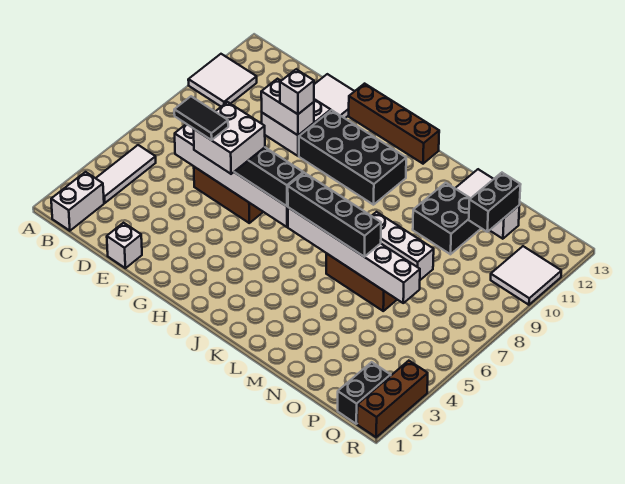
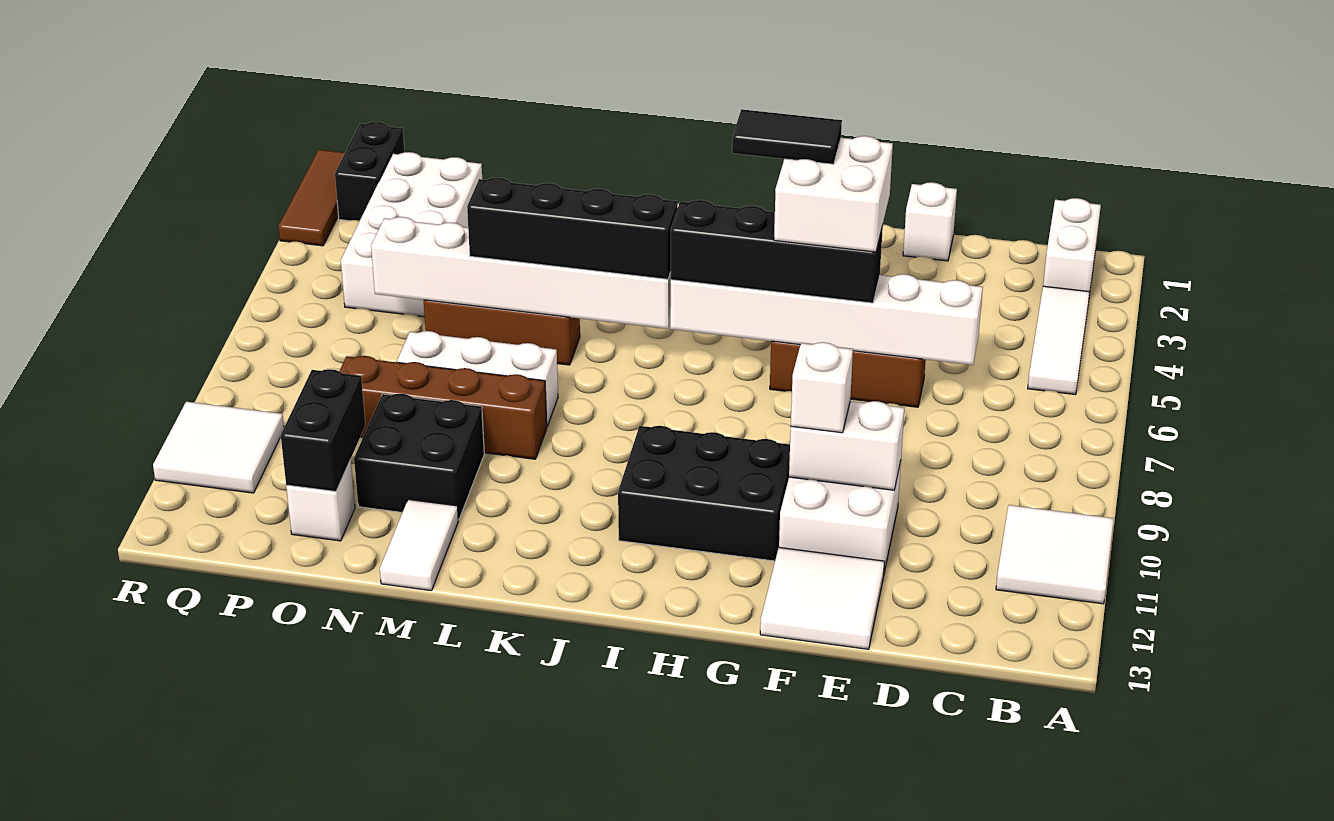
black tile E5:F5 level 5 -> black tile G5:H5 level 5
black brick G10:J11 level 1 -> black brick G10:I11 level 1
brown brick G13:J13 level 1 -> brown brick L9:O9 level 1
none -> white brick O2:P5 level 1
brown brick R1:R3 level 1 -> brown tile R1:R3 level 1

